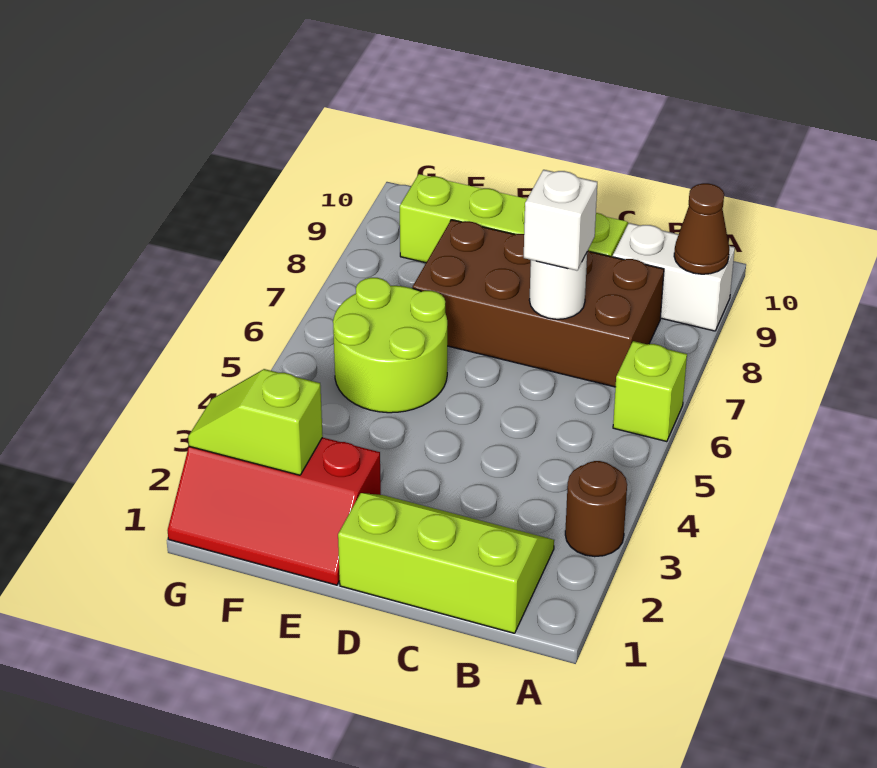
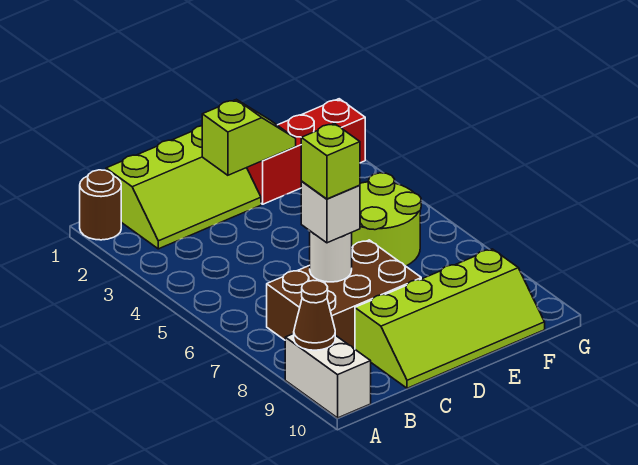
brown round brick A3 level 1 -> brown round brick A1 level 1
lime brick A6 level 1 -> lime brick C7 level 4
white brick A9:B9 level 1 -> white brick A9:A10 level 1
brown brick B7:E8 level 1 -> brown brick B7:D8 level 1
lime slope F2:G2 level 2 top F -> lime slope D2:E2 level 2 top D

